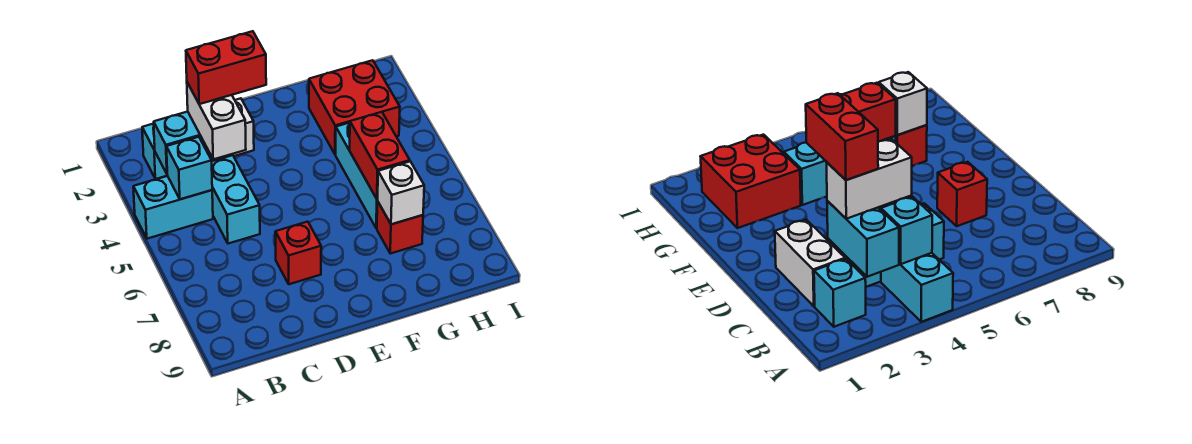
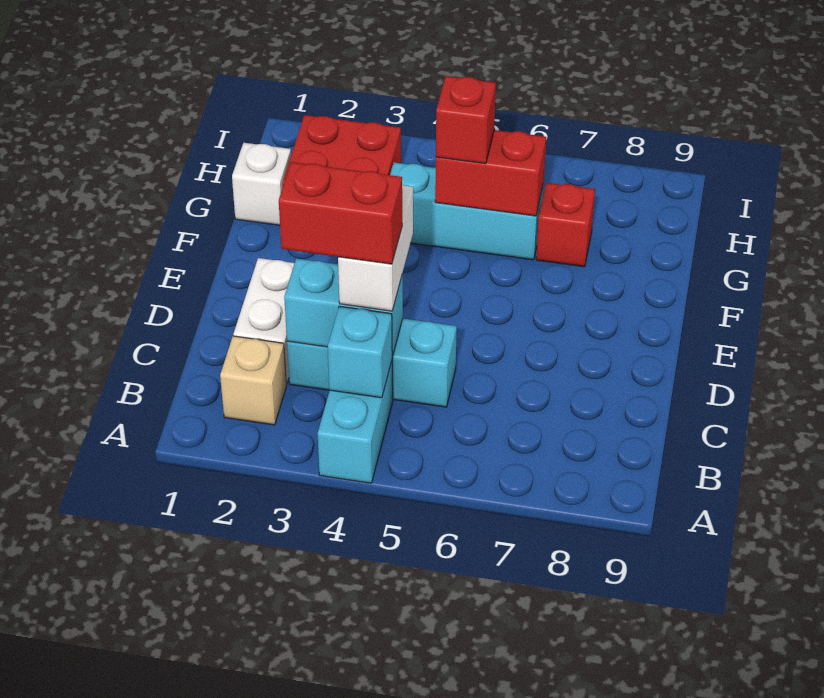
cyan brick B2 level 1 -> tan brick B2 level 1
cyan brick B3:C3 level 2 -> cyan brick C3:C4 level 2
white brick C3:C4 level 3 -> white brick C4:D4 level 3
red brick C3:D3 level 4 -> red brick C3:C4 level 4
red brick D7 level 1 -> red brick G5 level 3
white brick G7 level 2 -> white brick G1 level 1

